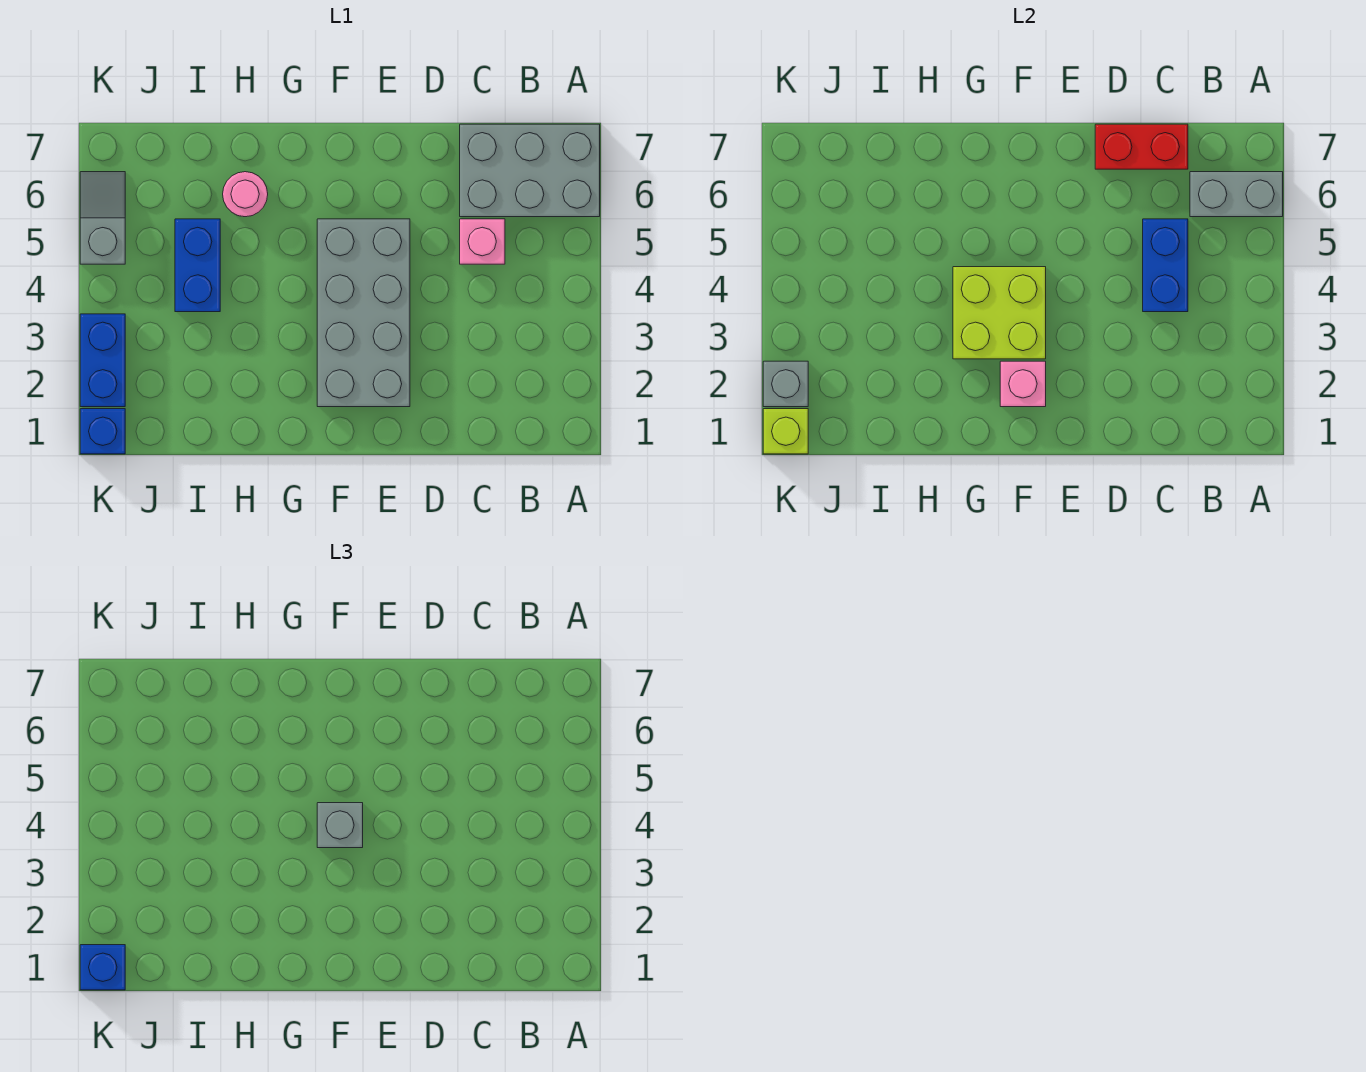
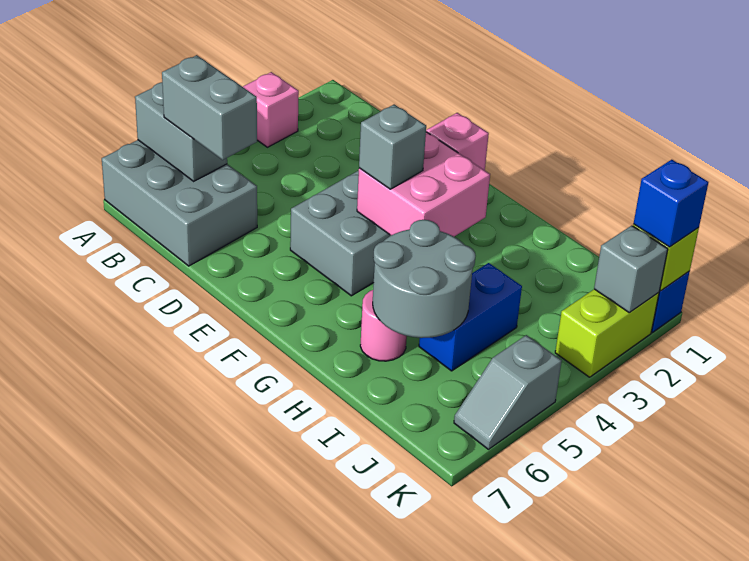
none -> grey brick B6:C6 level 3
blue brick C4:C5 level 2 -> none
pink brick C5 level 1 -> pink brick A3 level 1
red brick C7:D7 level 2 -> none
lime brick F3:G4 level 2 -> pink brick F3:G4 level 2
none -> grey round brick H5:I6 level 2
blue brick K2:K3 level 1 -> lime brick K2:K3 level 1

